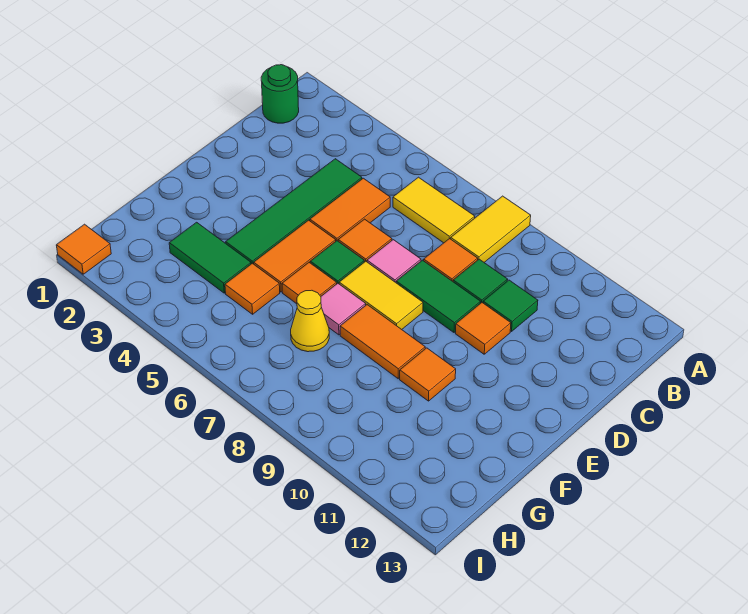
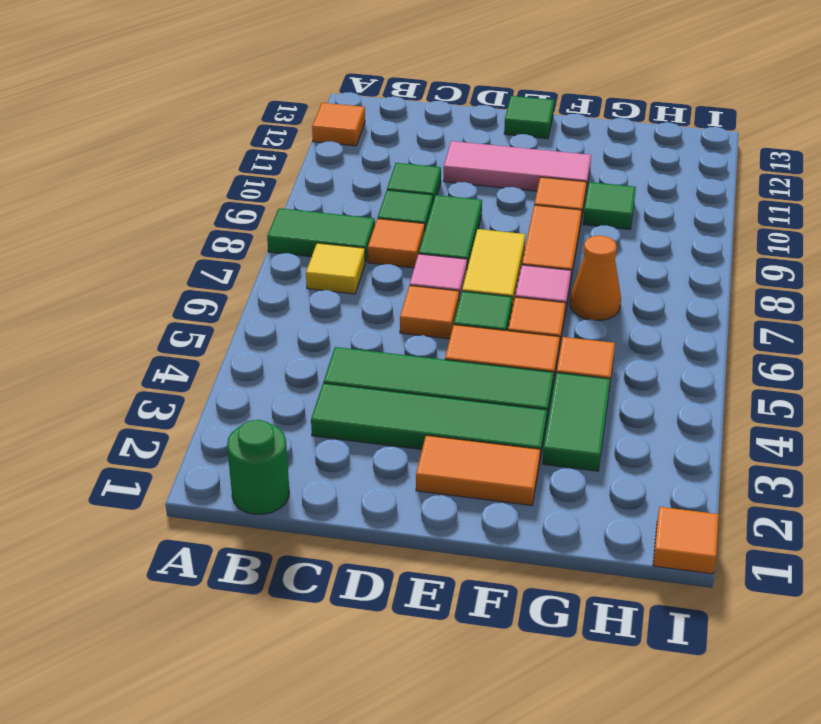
yellow tile A8:B8 level 1 -> green tile A8:B8 level 1
yellow tile B6:B7 level 1 -> yellow tile B7 level 1
none -> green tile C3:F3 level 1
orange tile C5:D5 level 1 -> orange tile E2:F2 level 1
orange tile D10 level 1 -> orange tile A12 level 1
none -> pink tile D11:F11 level 1
none -> green tile E13 level 1
yellow cone G7 level 1 -> orange cone G7 level 1
none -> green tile G10 level 1

